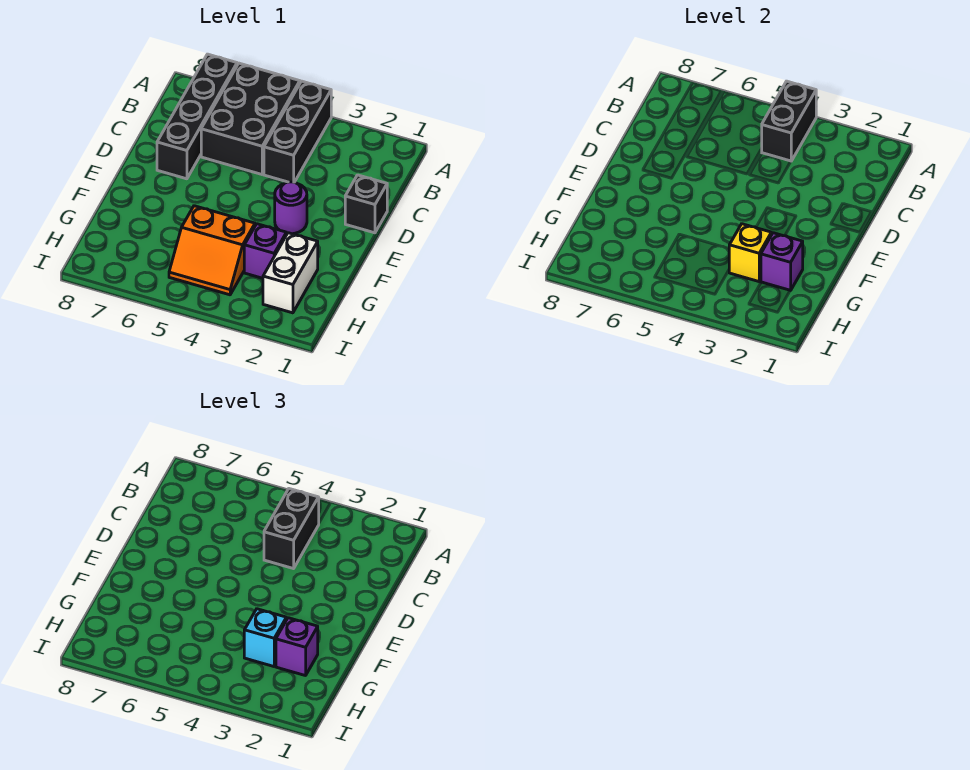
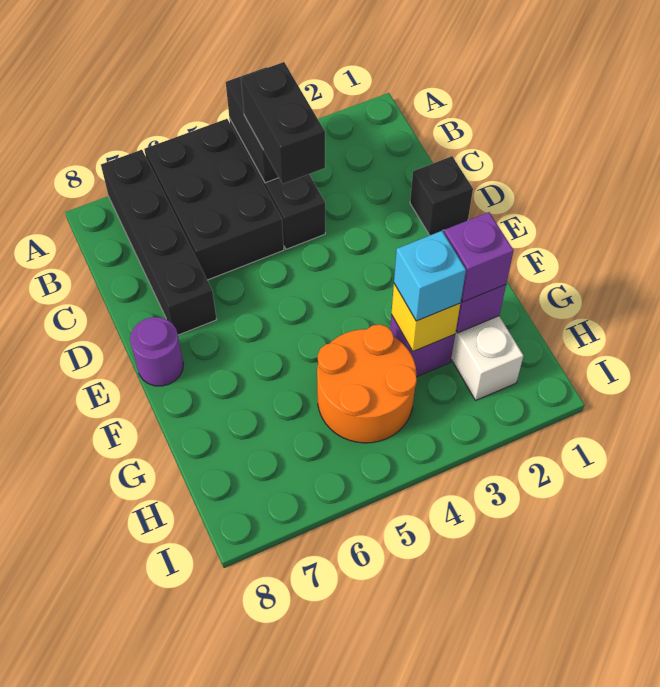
purple round brick E3 level 1 -> purple round brick E8 level 1
orange slope G4:H5 level 1 top G -> orange round brick G4:H5 level 1

